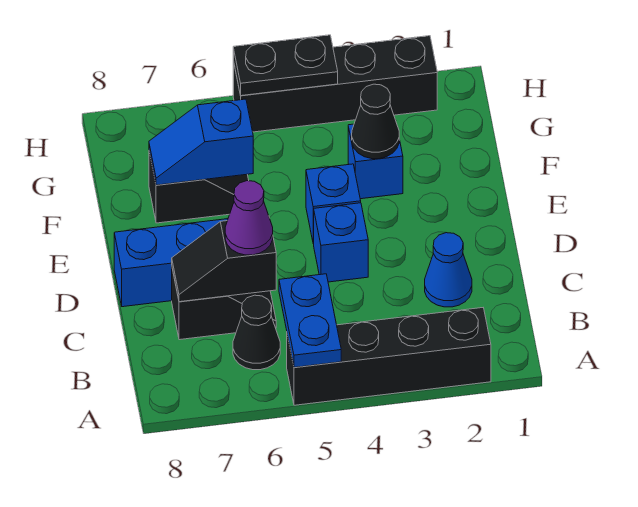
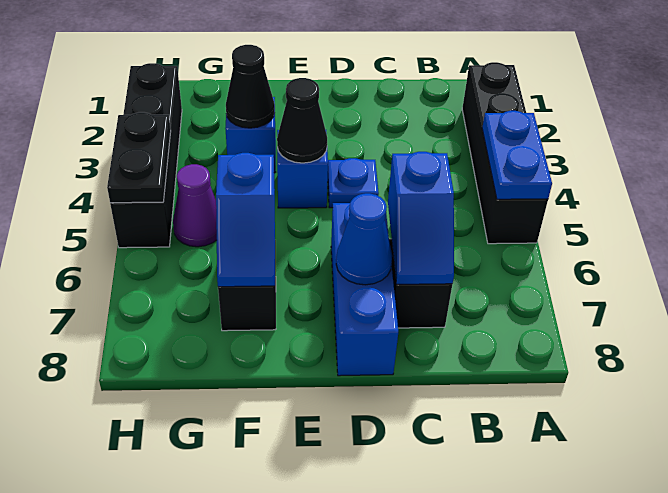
blue plate A5:B5 level 2 -> blue plate A4:A5 level 2
black cone B6 level 1 -> black cone E4 level 2
blue cone C2 level 1 -> blue cone D7 level 2
black slope C6:C7 level 2 top 6 -> blue slope C6:C7 level 2 top 6
purple cone C6 level 3 -> purple cone G5 level 1
blue brick D4 level 1 -> blue plate D4 level 1

